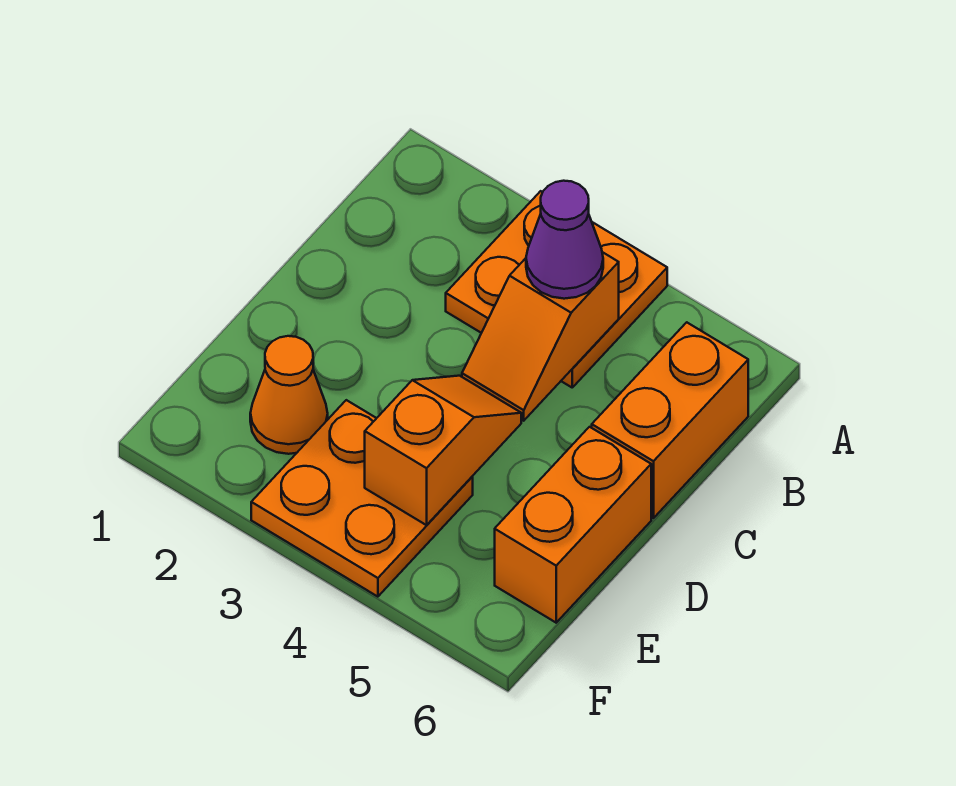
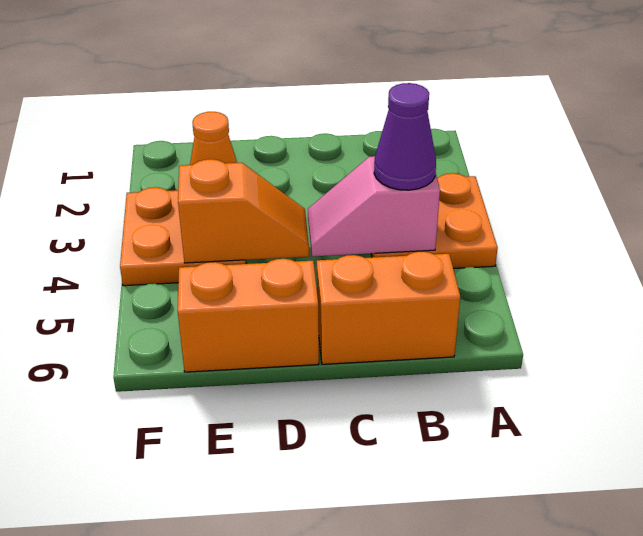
orange slope B4:C4 level 2 top B -> pink slope B4:C4 level 2 top B

